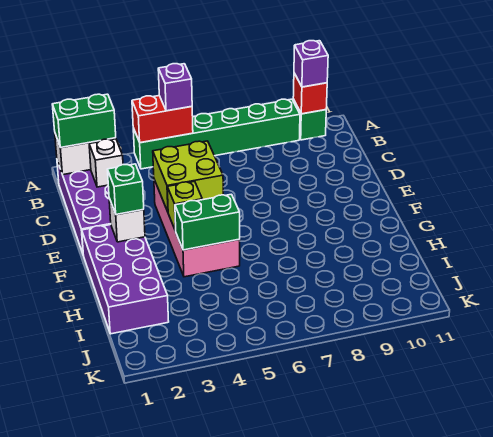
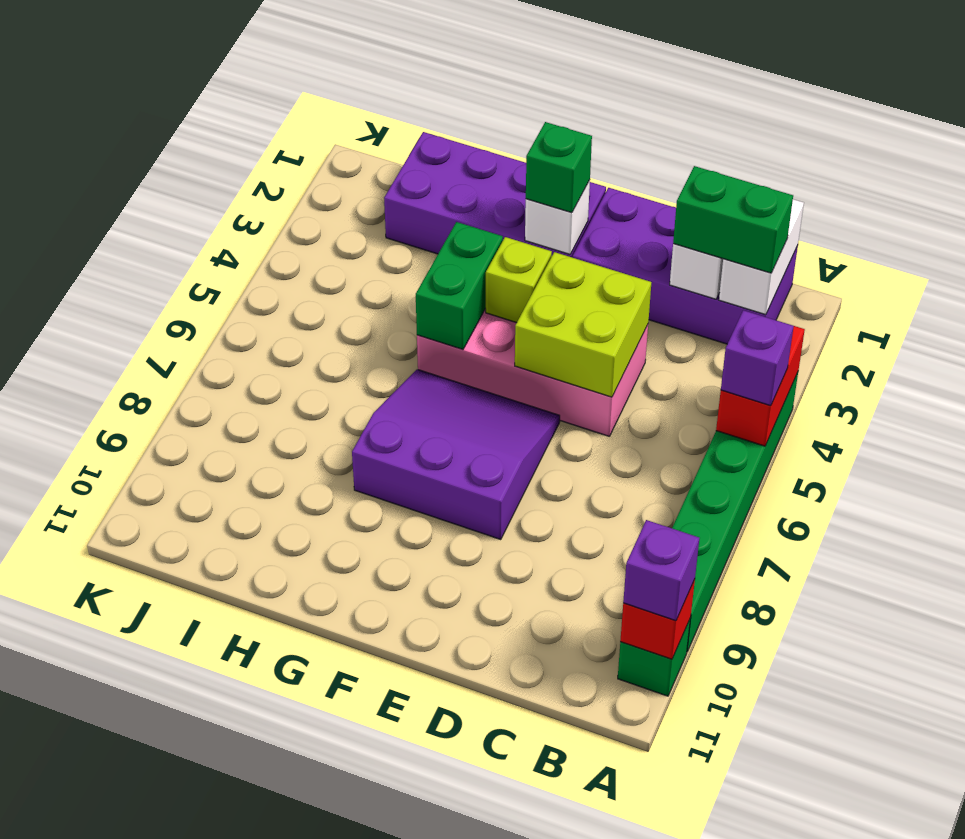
green brick B1:B2 level 3 -> green brick B2:C2 level 3
none -> purple slope E6:G8 level 1 top 8

